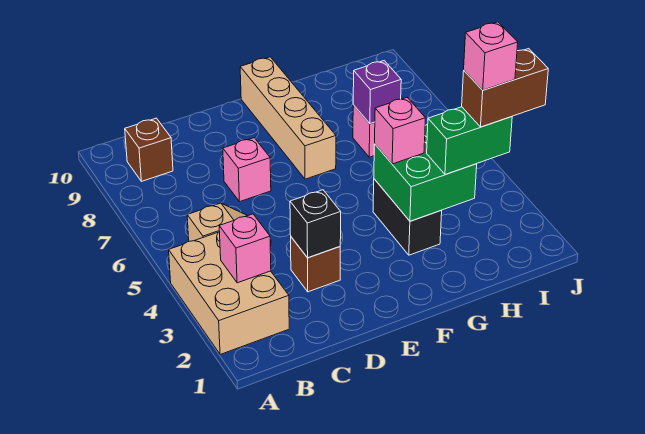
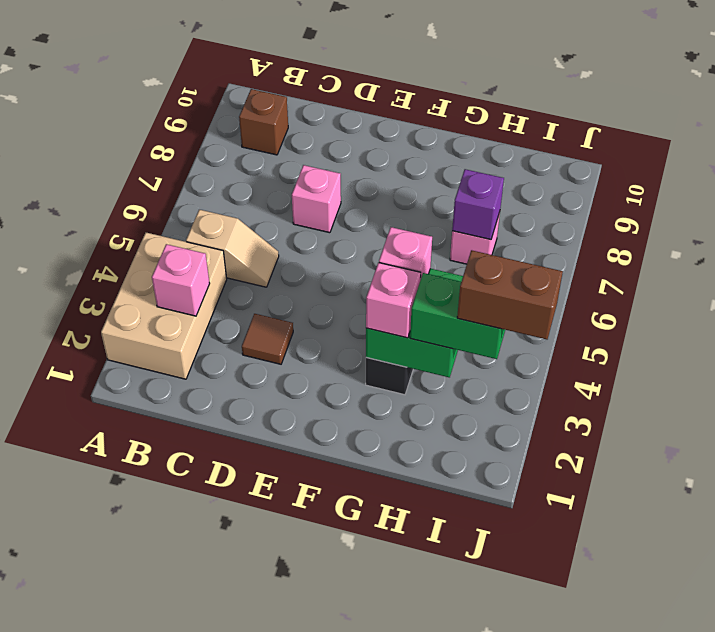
brown brick D3 level 1 -> brown tile D3 level 1
black brick D3 level 2 -> none
tan brick F7:F10 level 1 -> none
pink brick I3 level 5 -> pink brick G3 level 3

